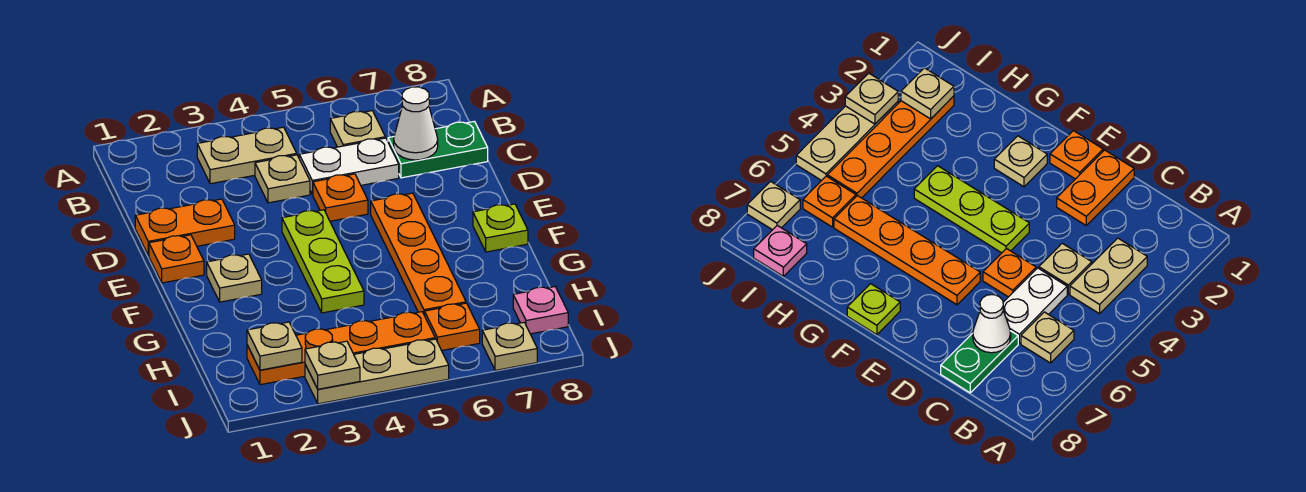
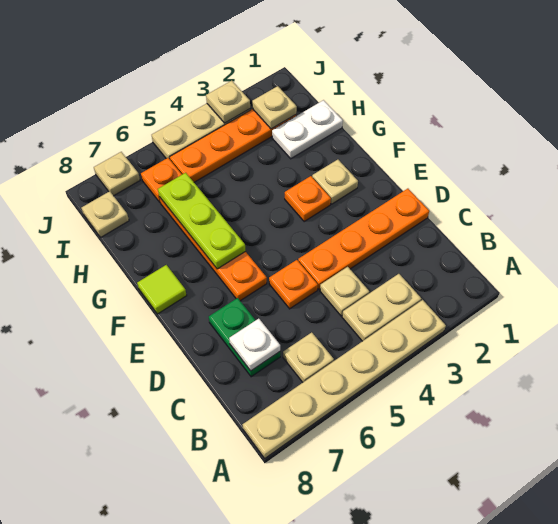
none -> tan plate A3:A8 level 1
white plate C5:C6 level 1 -> white plate H1:H2 level 1
green plate C7:C8 level 1 -> green plate C7:D7 level 1
white cone C7 level 2 -> white plate C7 level 2
orange plate D1:D2 level 1 -> orange plate D1:D4 level 1
orange plate E1 level 1 -> orange plate F3 level 1
lime plate E4:G4 level 1 -> lime plate F6:H6 level 2
lime plate F8 level 1 -> lime tile F8 level 1
pink plate I8 level 1 -> tan plate I8 level 1

